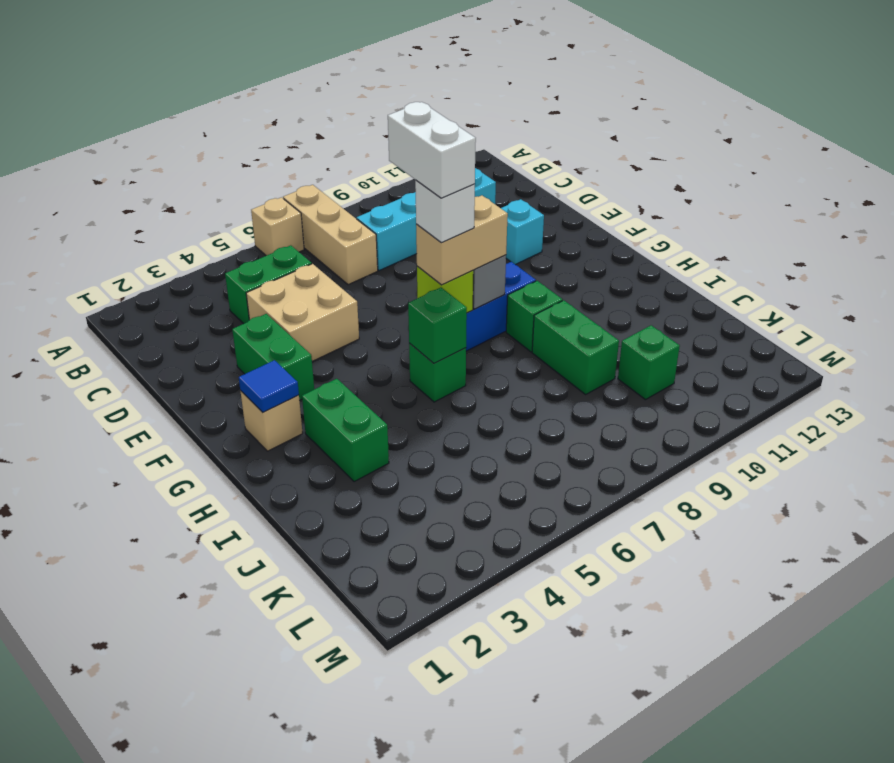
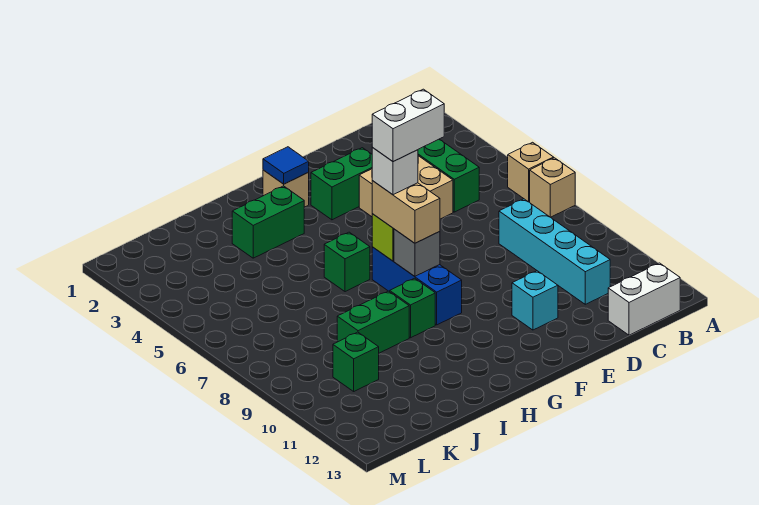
tan brick A7:C7 level 1 -> tan brick A7 level 1
none -> white brick B13:C13 level 1
green brick H6 level 2 -> none

